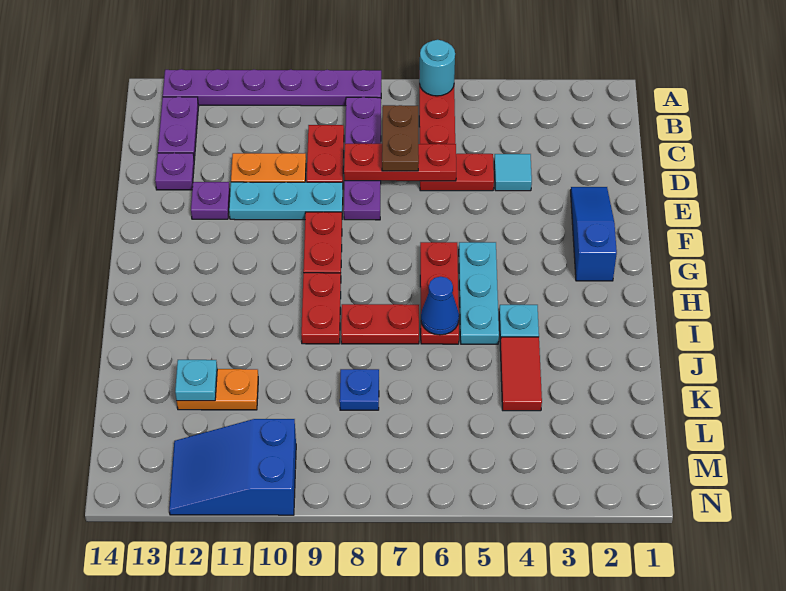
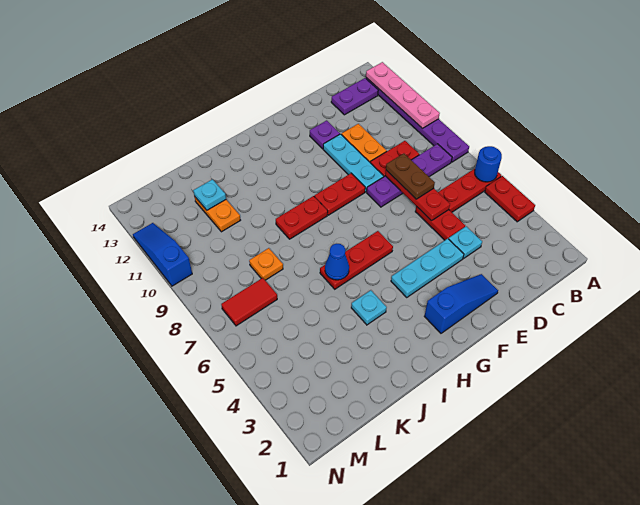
cyan round brick A6 level 2 -> blue round brick A6 level 2
none -> pink plate A10:A13 level 2
brown plate C7:D7 level 3 -> brown plate D7:D8 level 3
cyan tile D4 level 1 -> cyan plate D4 level 1
purple plate D13 level 1 -> none
cyan plate G5:I5 level 1 -> cyan plate E4:G4 level 1
red plate I7:I8 level 1 -> red plate A4:A5 level 1
red tile J4:K4 level 1 -> red tile L7:M7 level 1
blue plate K8 level 1 -> orange plate K8 level 1
blue slope M10:N12 level 1 top 10 -> blue slope N10:N12 level 1 top 10

